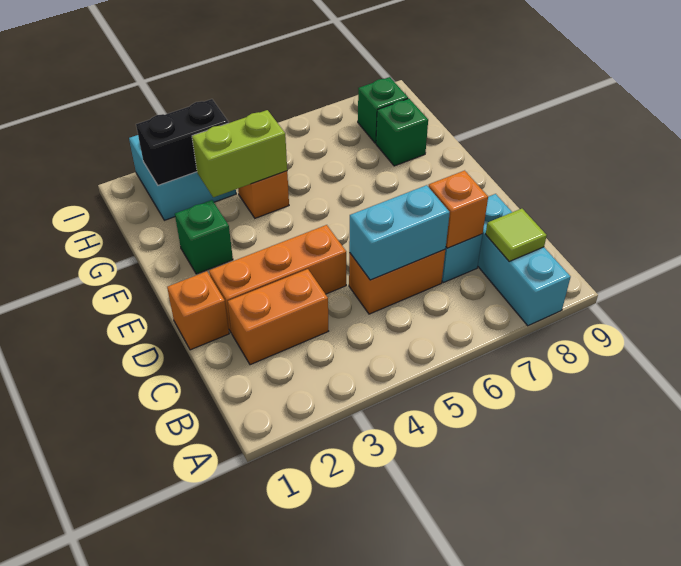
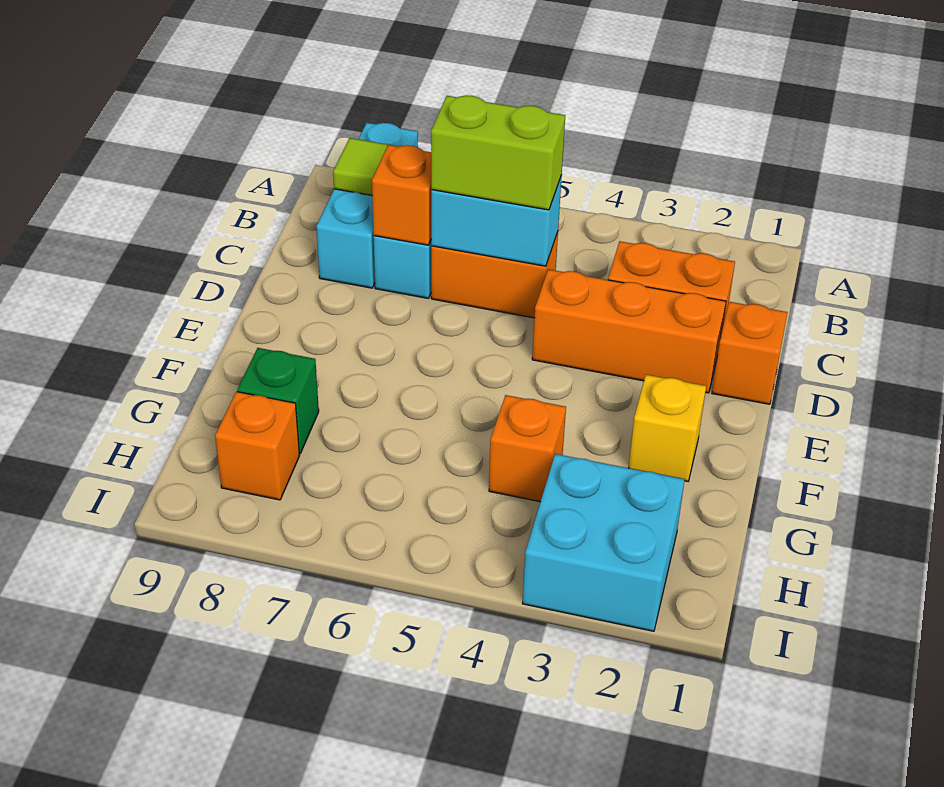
green brick F2 level 1 -> yellow brick F2 level 1
lime brick G3:G4 level 2 -> lime brick C5:C6 level 3
black brick H2:H3 level 2 -> none
green brick H8 level 1 -> orange brick H8 level 1

